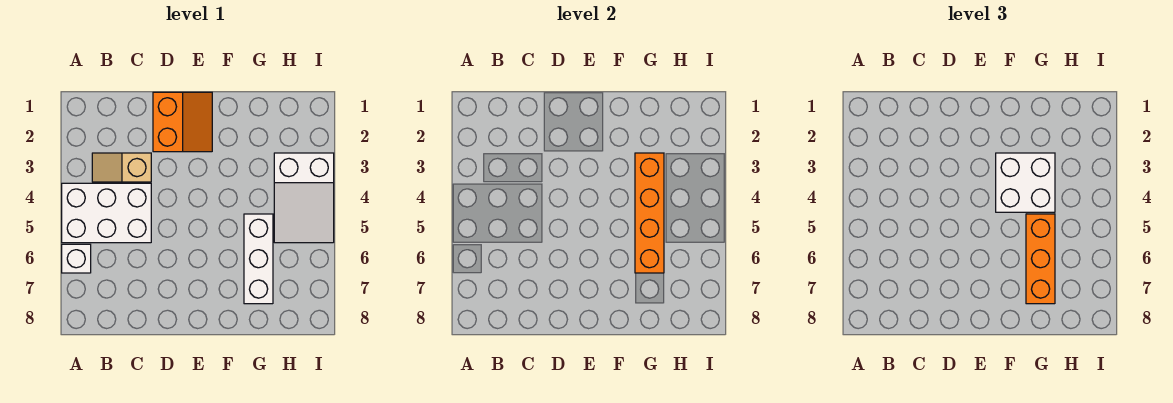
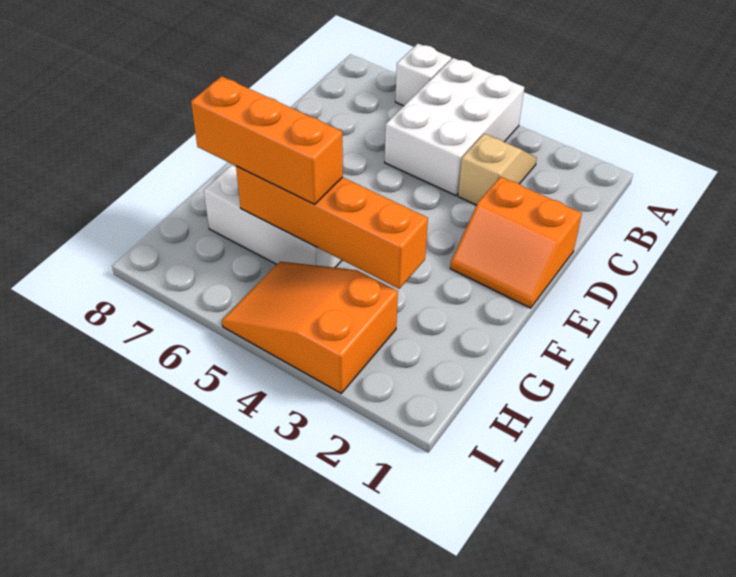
white brick F3:G4 level 3 -> none
white slope H3:I5 level 1 top 3 -> orange slope H3:I5 level 1 top 3

